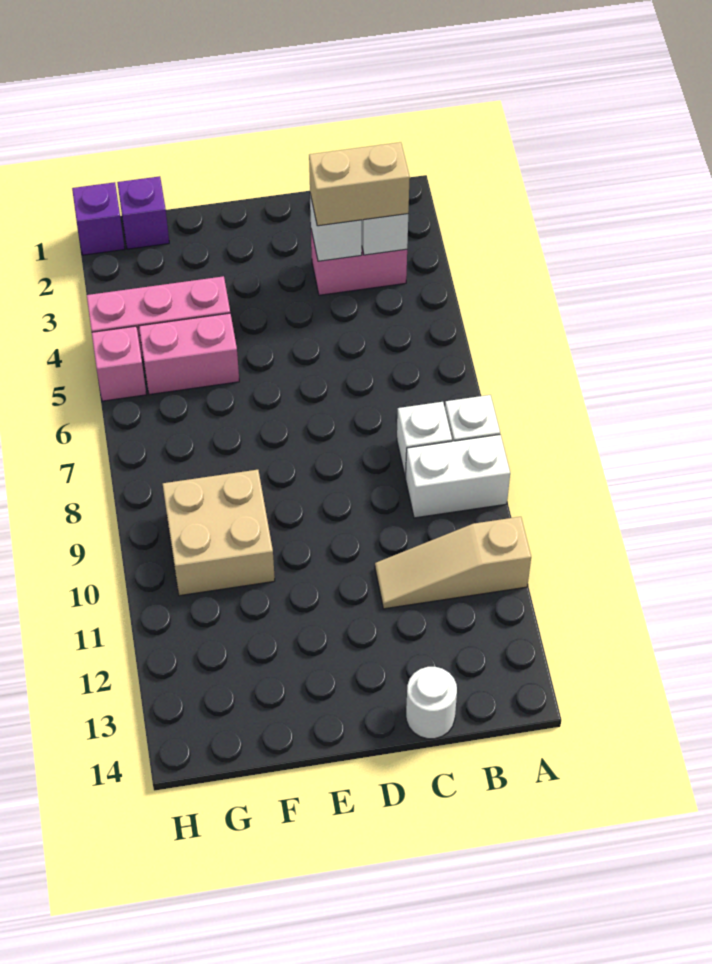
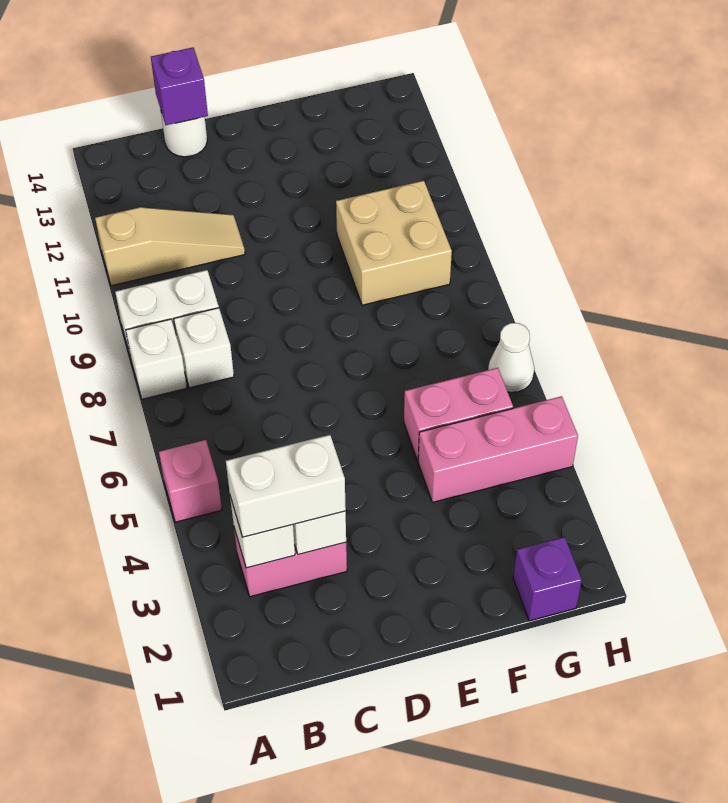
tan brick B3:C3 level 3 -> white brick B3:C3 level 3
purple brick H1 level 1 -> purple brick C14 level 2
pink brick H5 level 1 -> pink brick A5 level 1
none -> white cone H6 level 1

